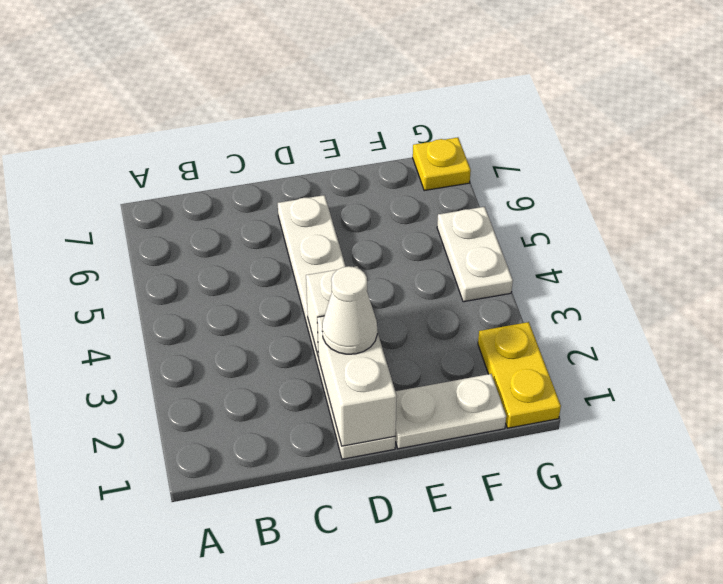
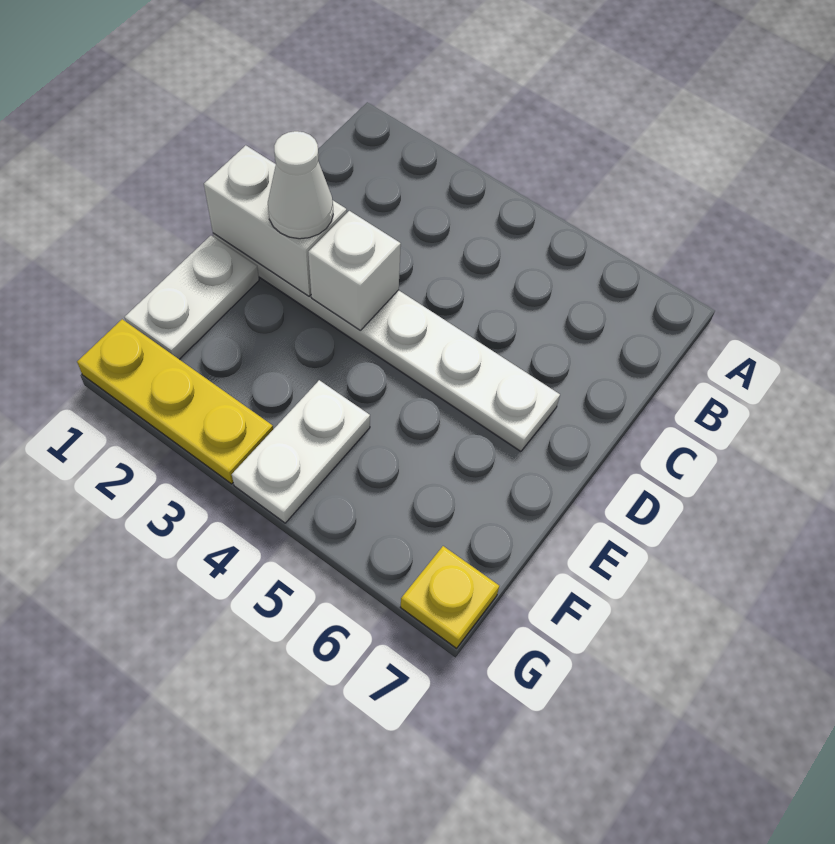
yellow plate G1:G2 level 1 -> yellow plate G1:G3 level 1
white plate G4:G5 level 1 -> white plate F4:G4 level 1

